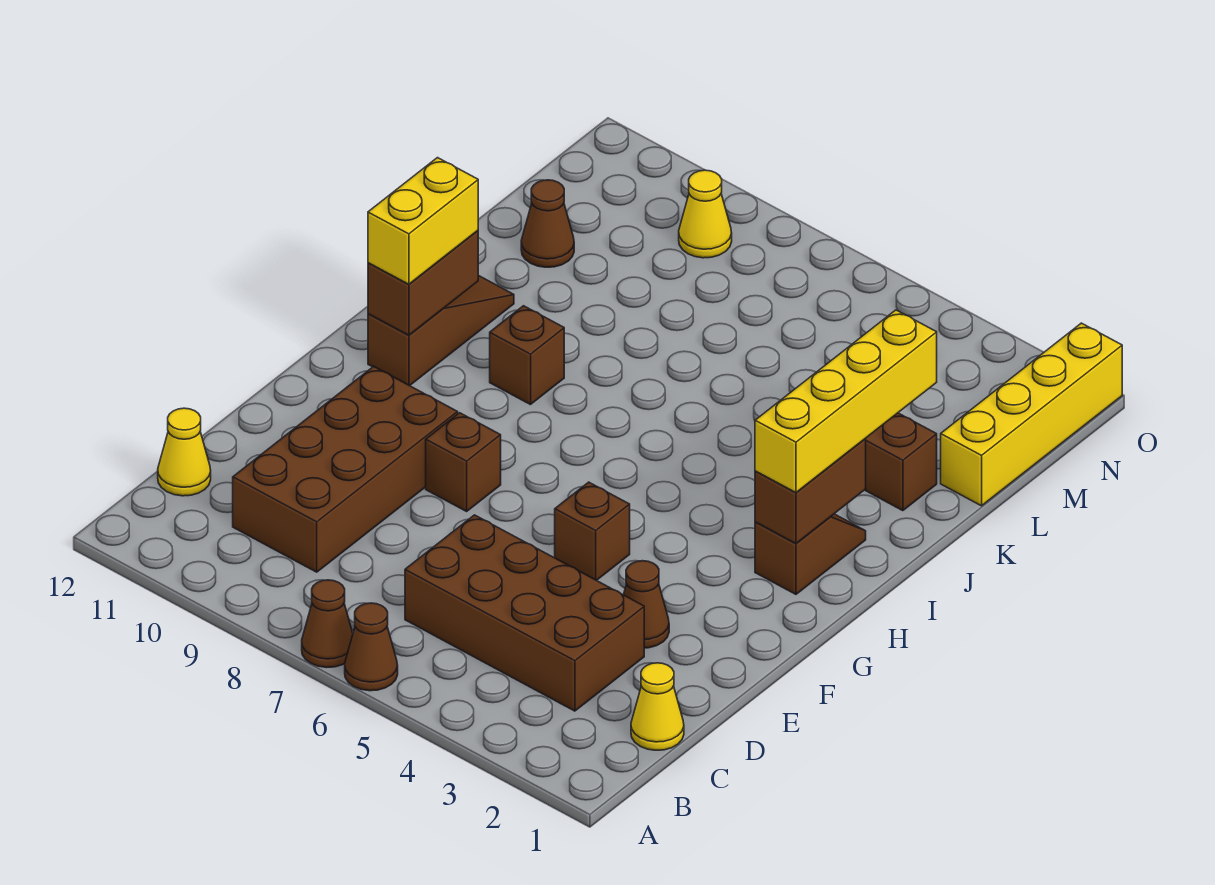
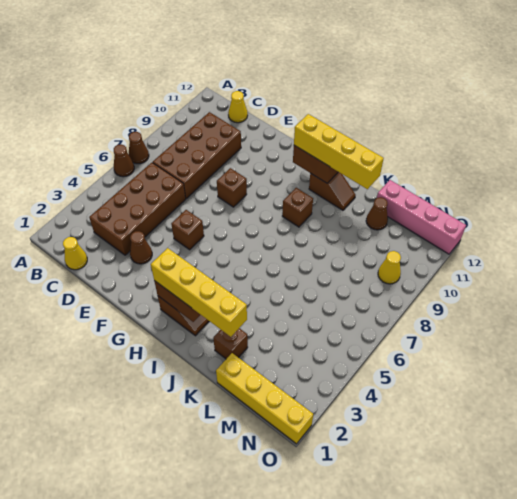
brown brick C9:F10 level 1 -> brown brick C7:D10 level 1
brown slope H11:J11 level 1 top H -> brown slope I11:J11 level 1 top I
yellow brick H11:I11 level 3 -> yellow brick H11:K11 level 3
none -> pink brick L12:O12 level 1

